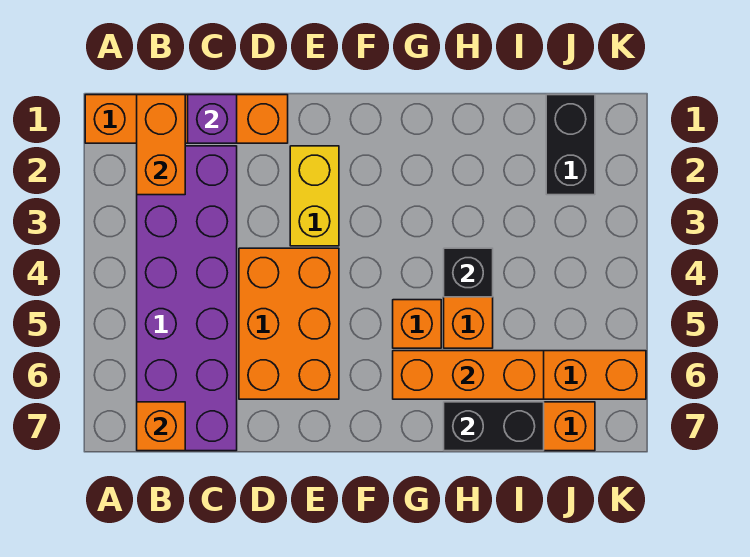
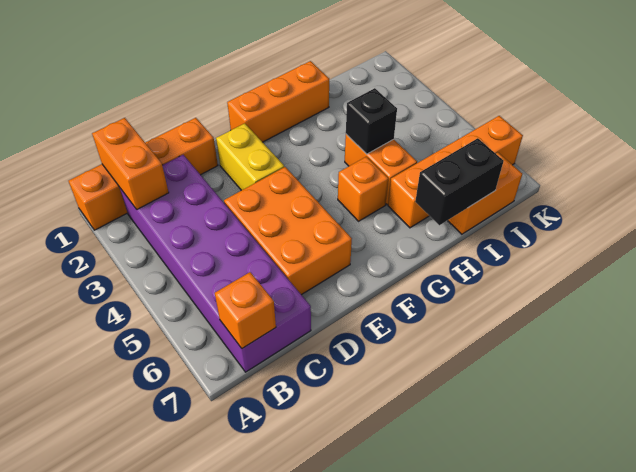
purple brick C1 level 2 -> none
orange brick G6:I6 level 2 -> orange brick F1:H1 level 1
black brick J1:J2 level 1 -> none

